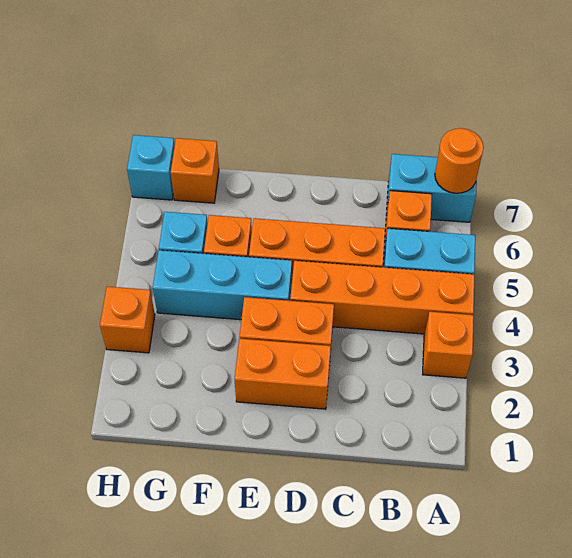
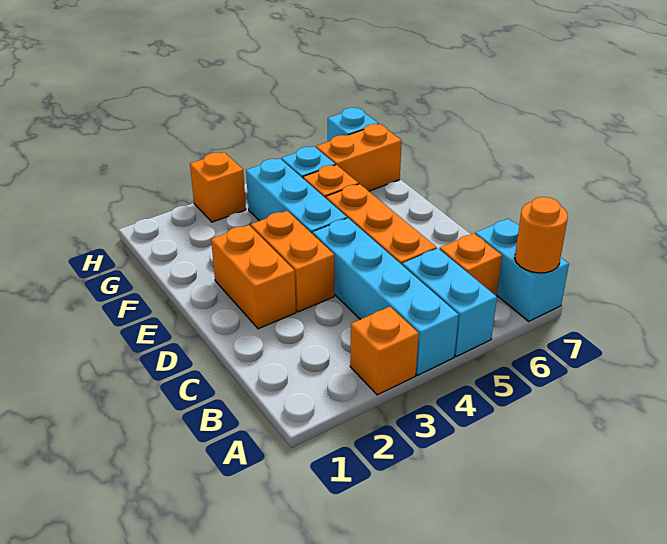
orange brick A4:D4 level 1 -> cyan brick A4:D4 level 1
orange brick G7 level 1 -> orange brick G6:G7 level 1

